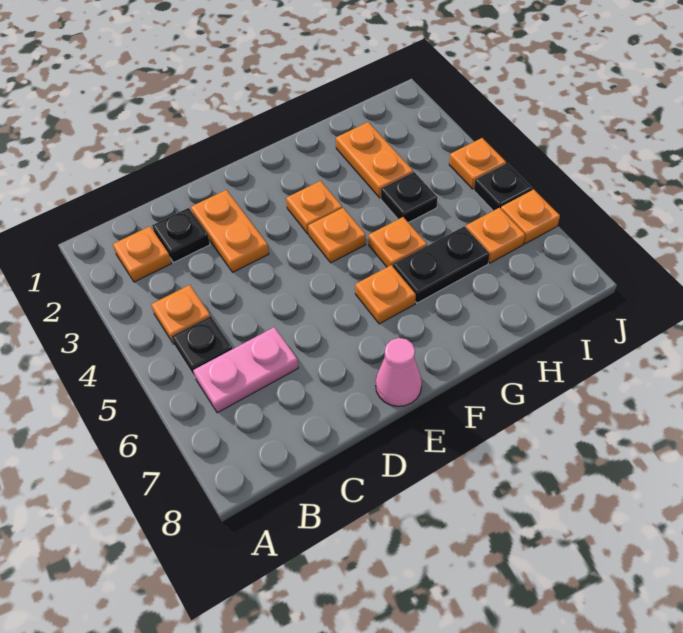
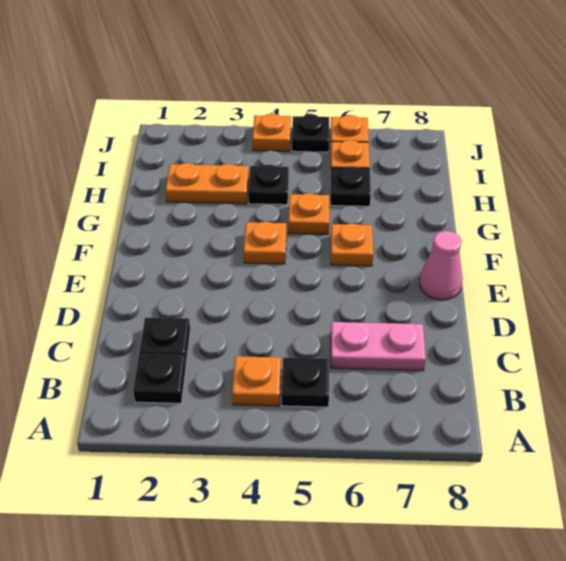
orange plate B2 level 1 -> black plate B2 level 1
pink plate B6:C6 level 1 -> pink plate C6:C7 level 1
orange plate D2:D3 level 1 -> none
orange plate F3 level 1 -> none
black plate G6:H6 level 1 -> black plate H6 level 1

